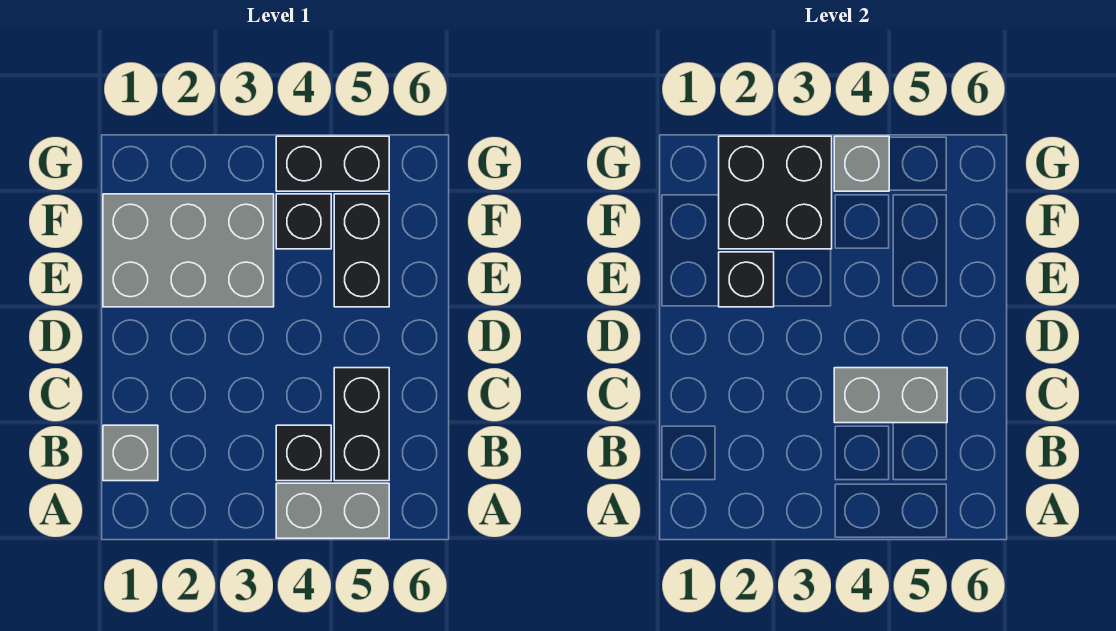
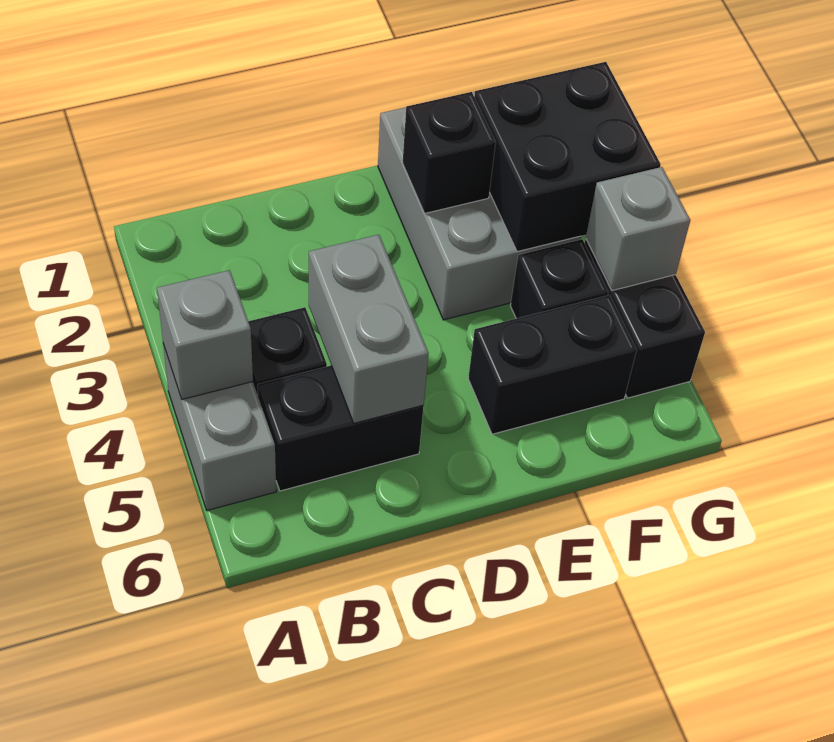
grey brick B1 level 1 -> grey brick A4 level 2

